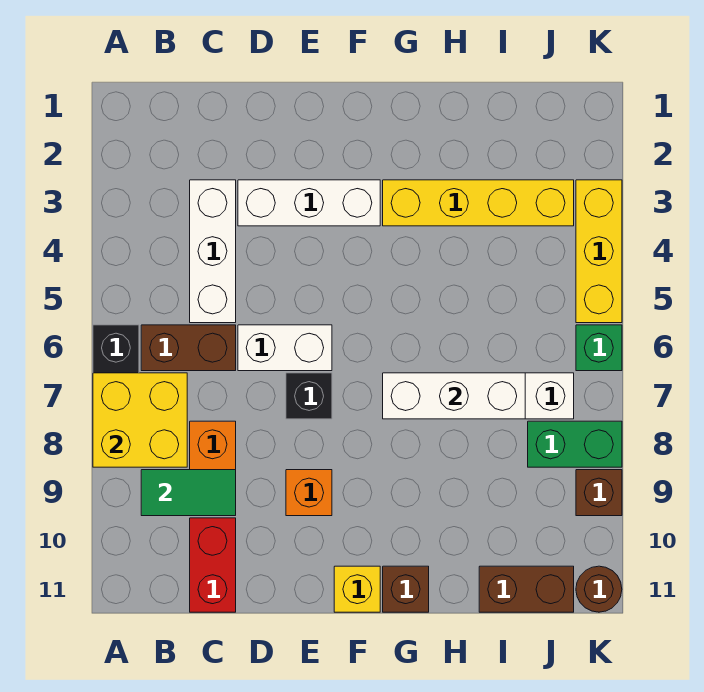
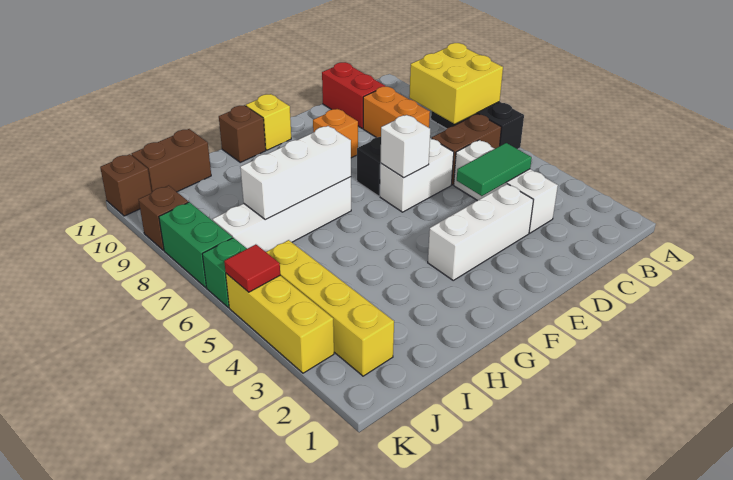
green tile B9:C9 level 2 -> green tile C4:D4 level 2
none -> white brick E6 level 2
yellow brick G3:J3 level 1 -> yellow brick J2:J5 level 1
green brick J8:K8 level 1 -> green brick K7:K8 level 1
none -> red tile K5 level 2
brown round brick K11 level 1 -> brown brick K11 level 1

